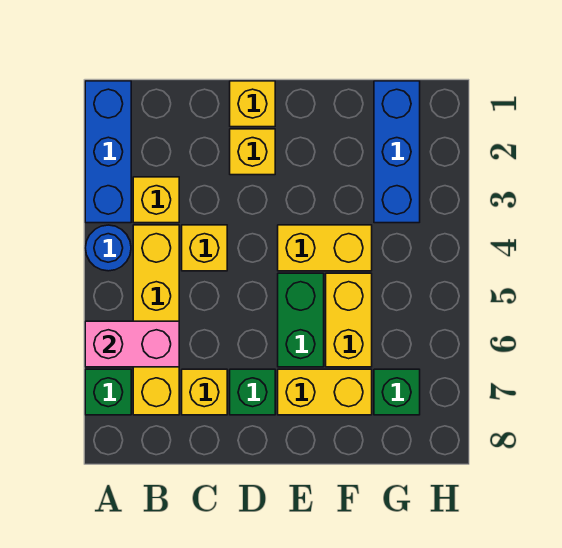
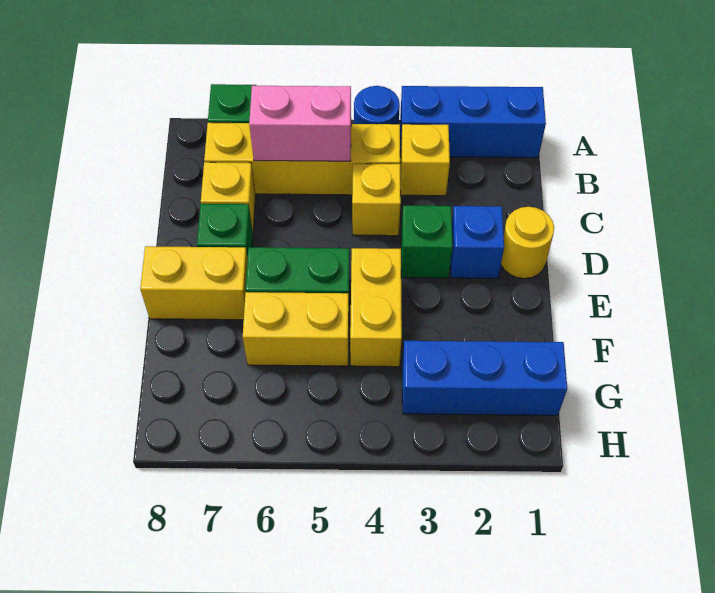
pink brick A6:B6 level 2 -> pink brick B5:B6 level 2
yellow brick D1 level 1 -> yellow round brick D1 level 1
yellow brick D2 level 1 -> blue brick D2 level 1
yellow brick E7:F7 level 1 -> yellow brick E7:E8 level 1
green brick G7 level 1 -> green brick D3 level 1

